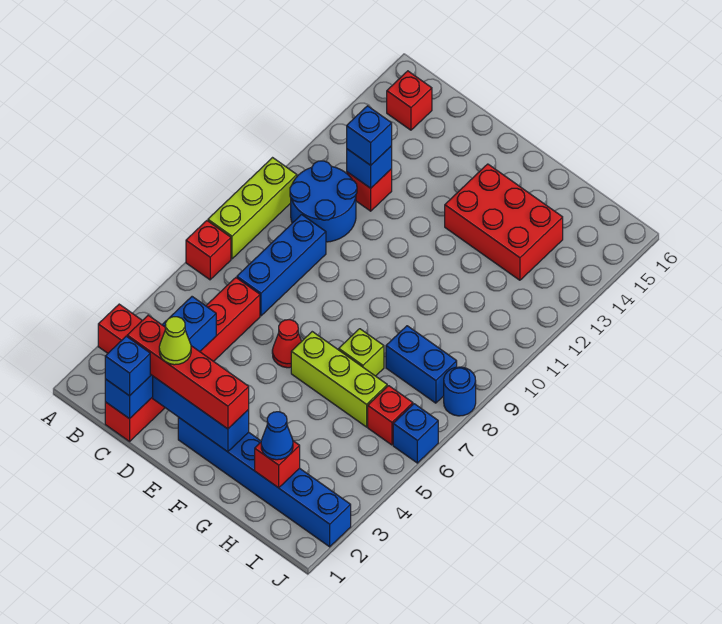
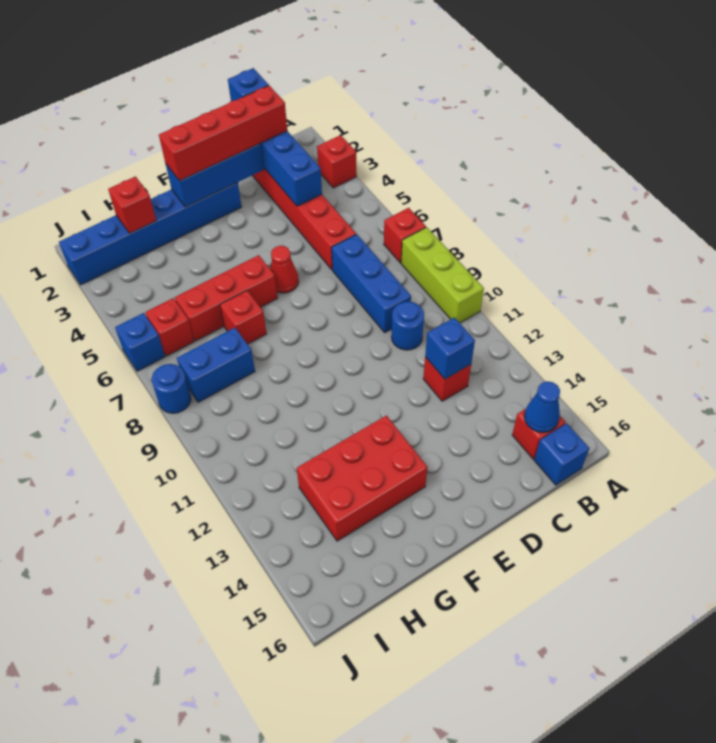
blue round brick B10:C11 level 1 -> blue round brick C10 level 1
blue brick C12 level 3 -> blue brick B16 level 1
lime cone D2 level 4 -> none
lime brick F6:H6 level 1 -> red brick F6:H6 level 1
lime brick G7 level 1 -> red brick G7 level 1
blue cone H2 level 3 -> blue cone B15 level 2

